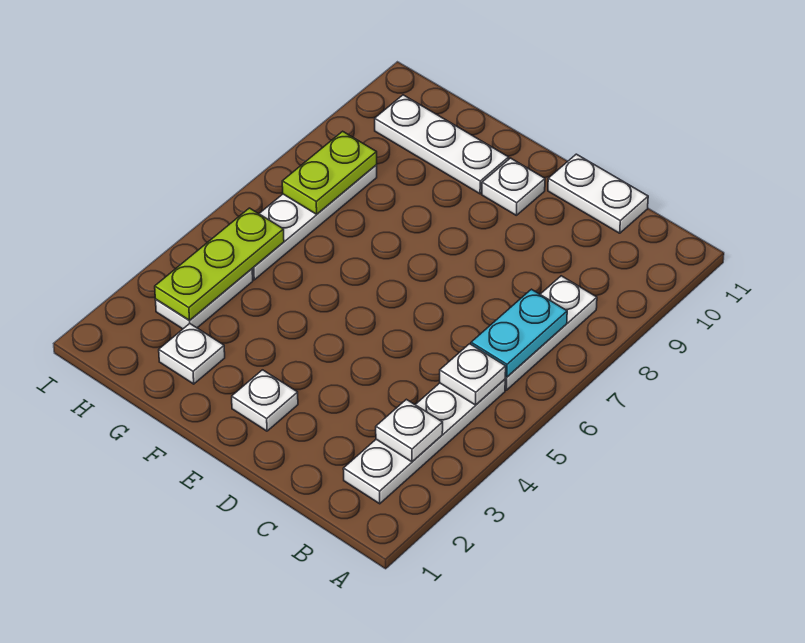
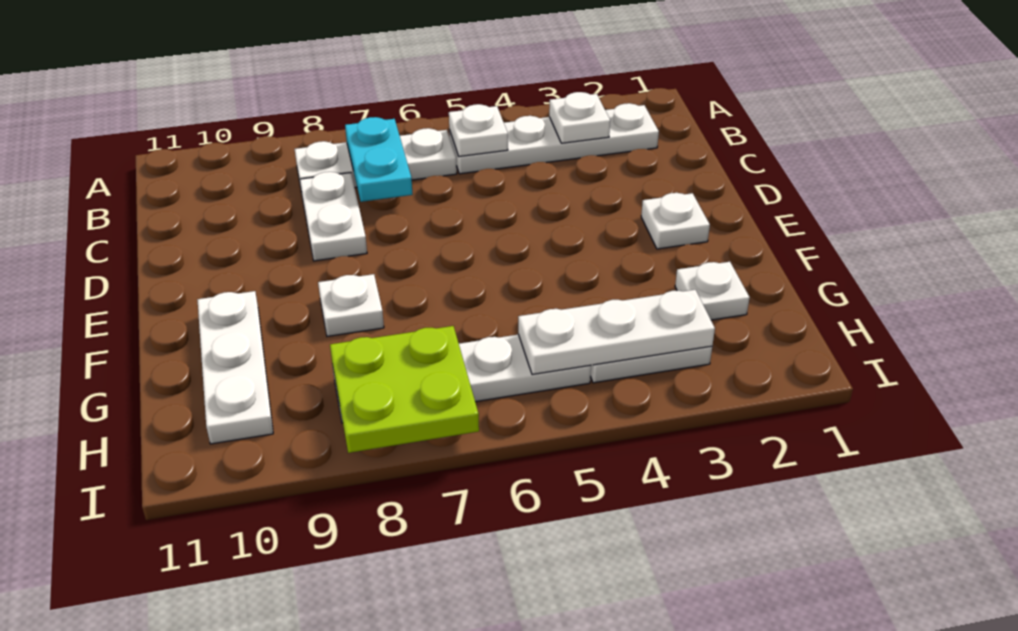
cyan plate B6:B7 level 2 -> cyan plate B7:C7 level 2
white plate C11:D11 level 1 -> white plate C8:D8 level 1
white plate E10 level 1 -> white plate F8 level 1
lime plate H3:H5 level 2 -> white plate H3:H5 level 2
lime plate H7:H8 level 2 -> lime plate H7:I8 level 2

